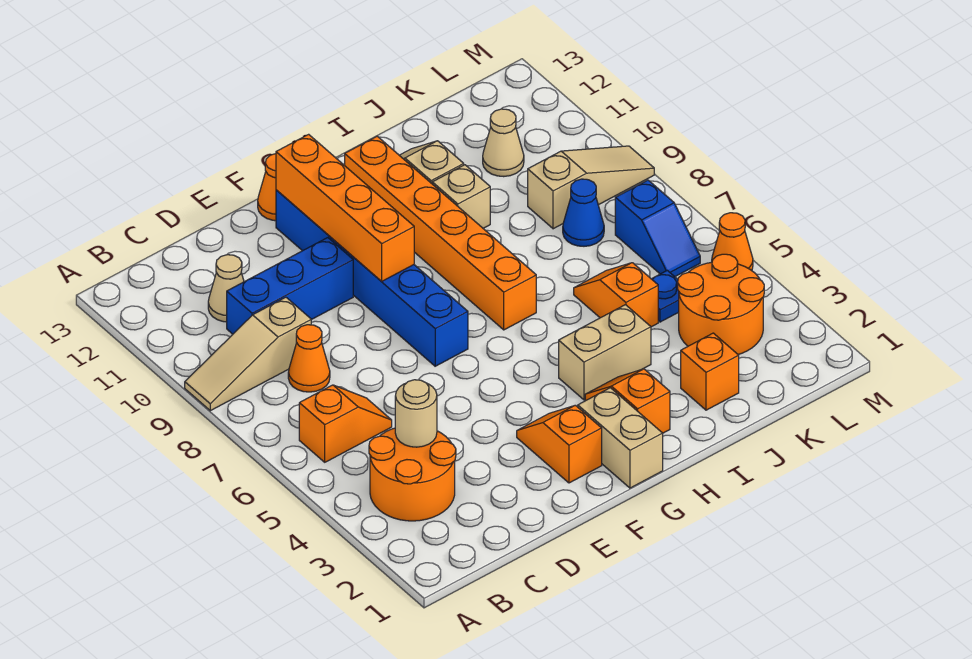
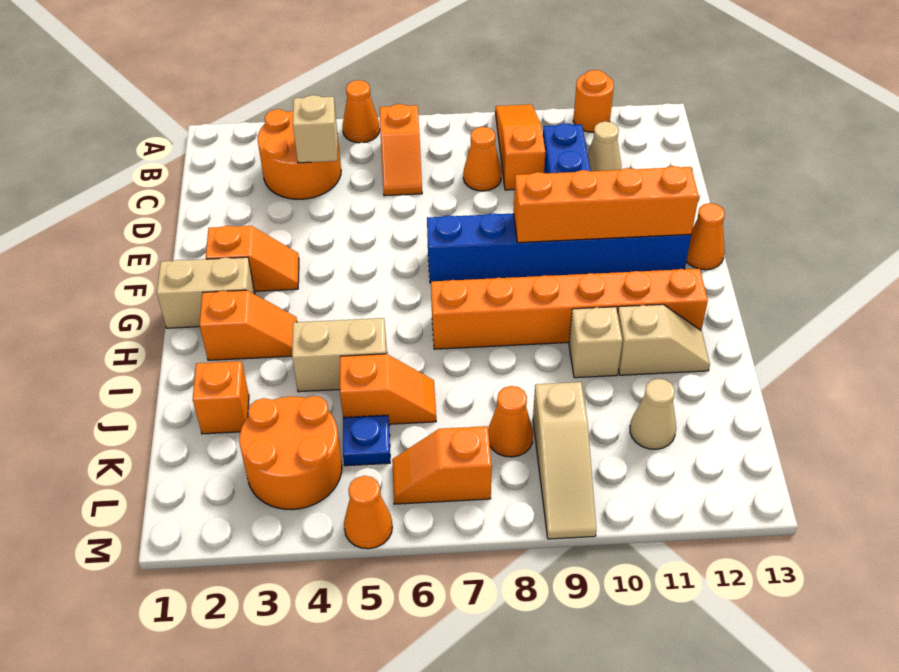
none -> orange cone A5 level 1
tan slope A9:C9 level 1 top C -> orange slope A9:C9 level 1 top C
none -> orange round brick A11 level 1
tan round brick C4 level 2 -> tan brick C4 level 2
tan brick H4:I4 level 1 -> tan brick I4:I5 level 1
blue cone K8 level 1 -> orange cone K8 level 1
blue slope L6:L7 level 1 top 7 -> orange slope L6:L7 level 1 top 7

